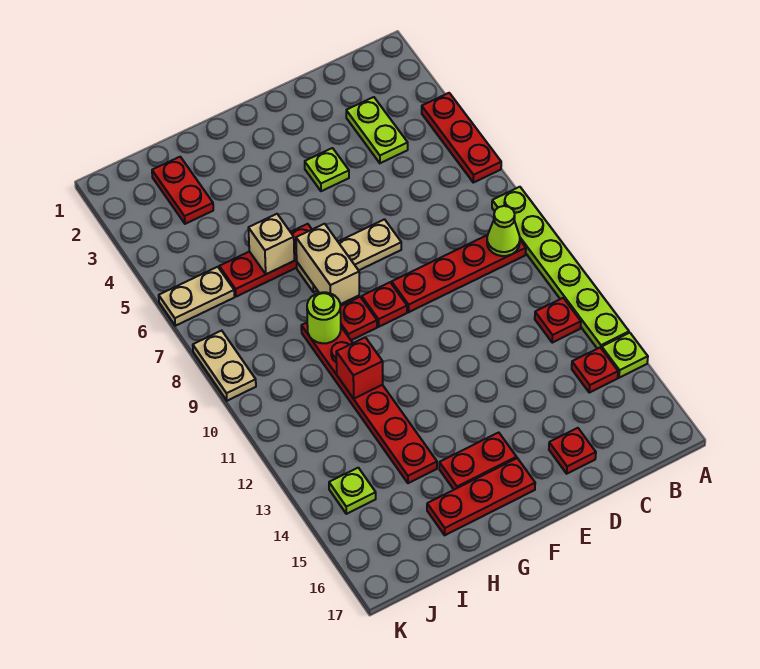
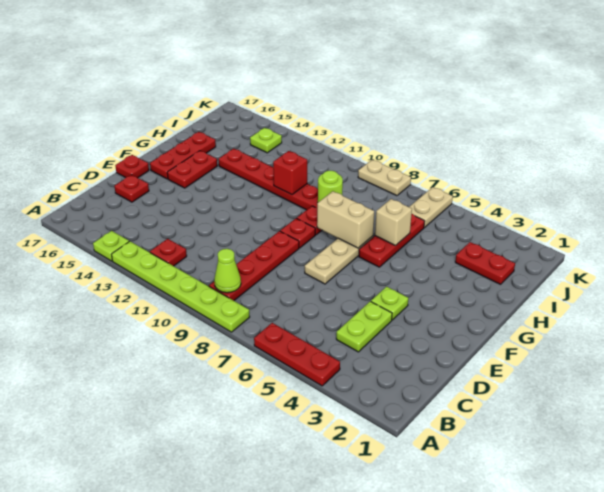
red plate B14 level 1 -> red plate E17 level 1
lime plate C3:C4 level 1 -> lime plate C4:D4 level 1

